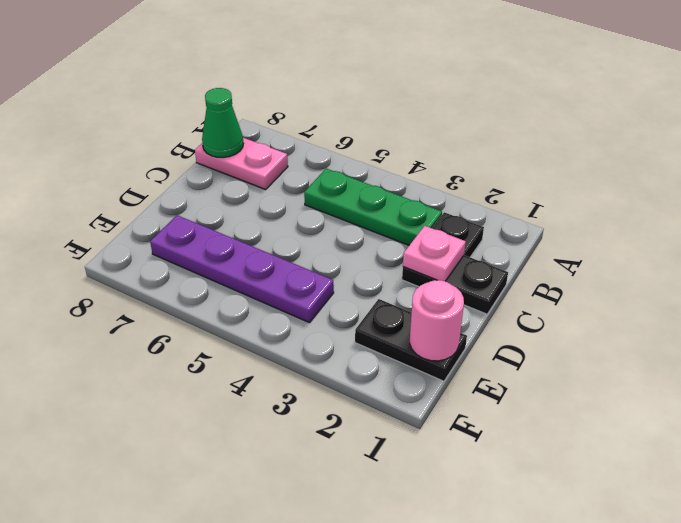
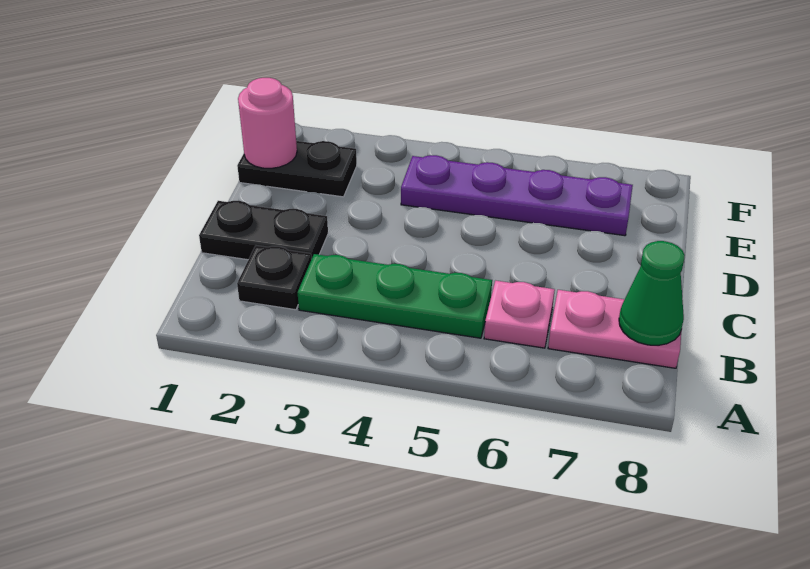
pink plate C2 level 2 -> pink plate B6 level 1

